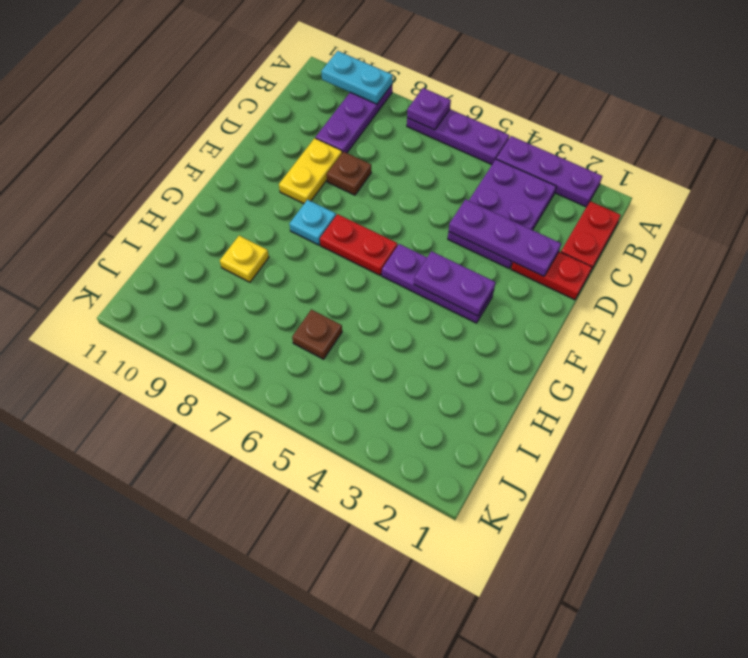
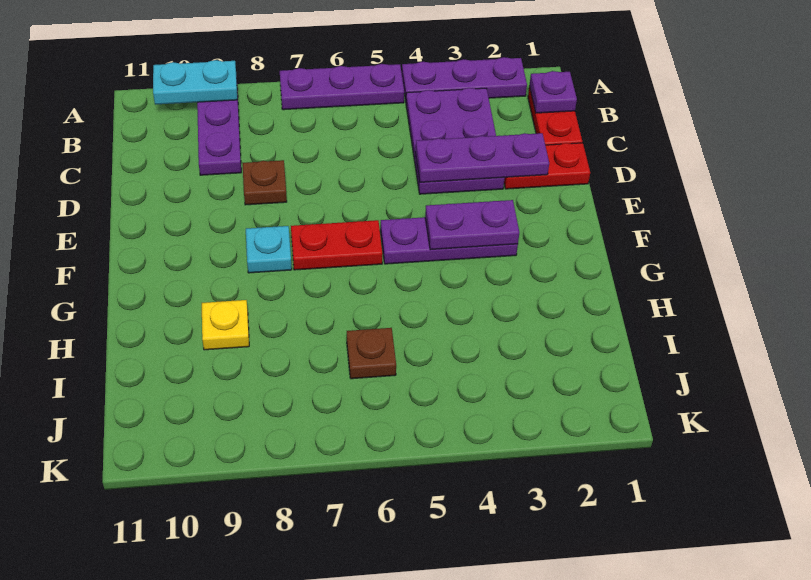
purple plate A7 level 2 -> purple plate B1 level 2
yellow plate D9:E9 level 1 -> none

